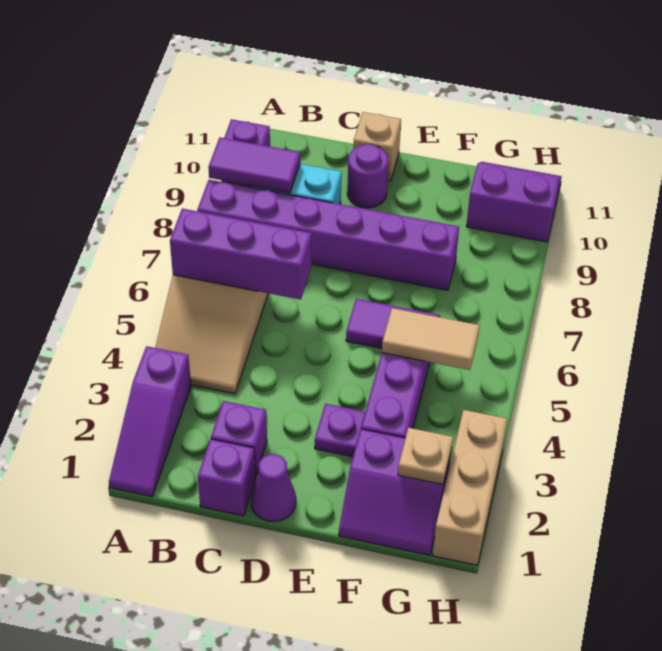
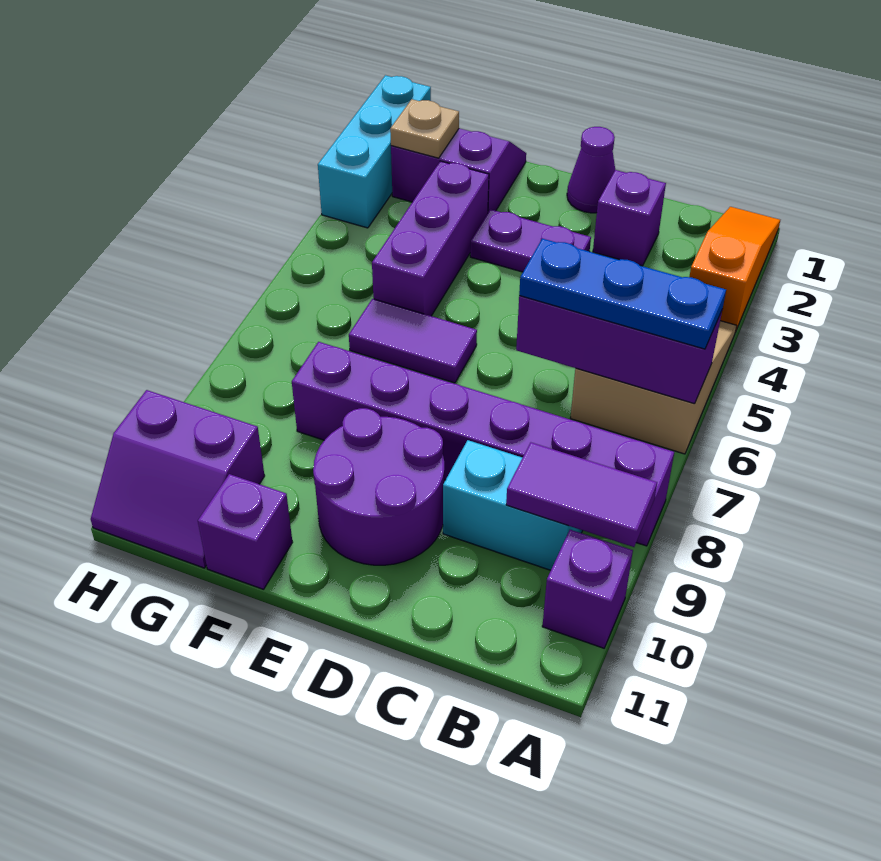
purple slope A1:A3 level 1 top 3 -> orange slope A1:A3 level 1 top 3
none -> blue plate A6:C6 level 3
purple brick C1 level 1 -> purple brick F11 level 1
purple round brick D10 level 1 -> purple round brick D9:E10 level 1
tan brick D11 level 1 -> none
purple plate E3 level 1 -> purple plate D3:E3 level 1
tan tile F5:G5 level 2 -> none
tan brick H1:H3 level 1 -> cyan brick H1:H3 level 1

